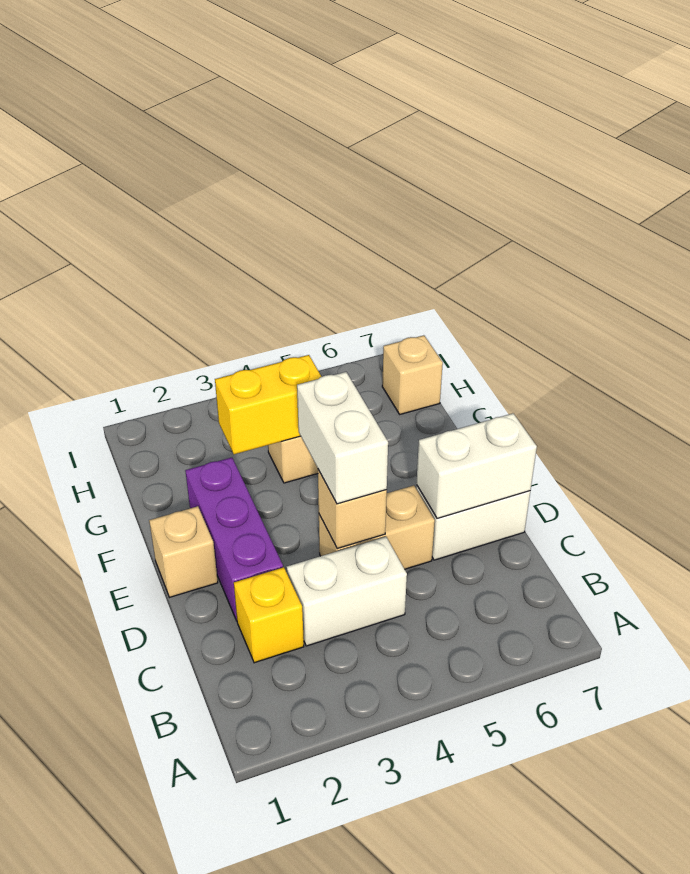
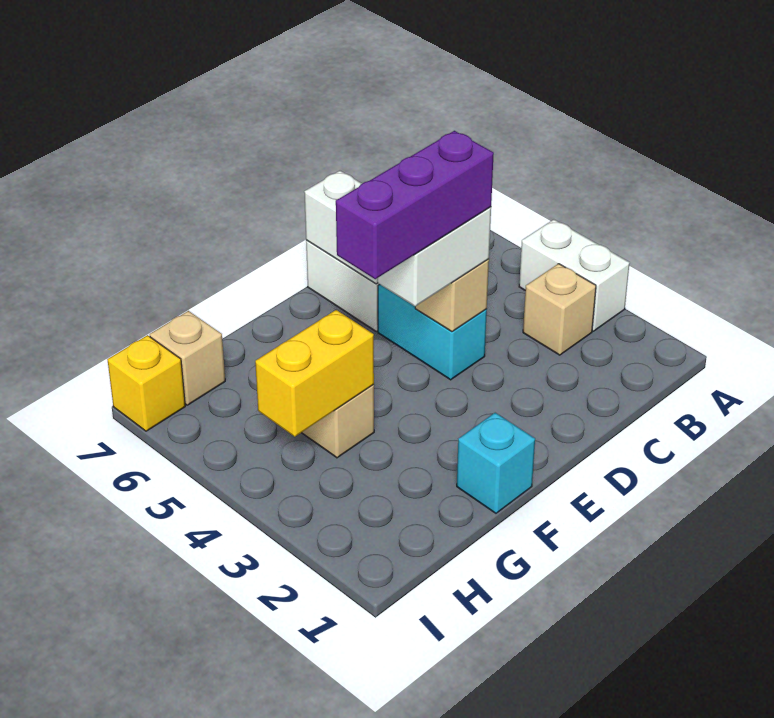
yellow brick C2 level 1 -> yellow brick I7 level 1
white brick C3:C4 level 1 -> white brick A3:A4 level 1
purple brick D2:F2 level 1 -> purple brick D4:F4 level 4
tan brick D4:D5 level 1 -> cyan brick D4:D5 level 1
tan brick E1 level 1 -> tan brick B3 level 1
none -> cyan brick F1 level 1
yellow brick G3:G4 level 2 -> yellow brick G4:H4 level 2

